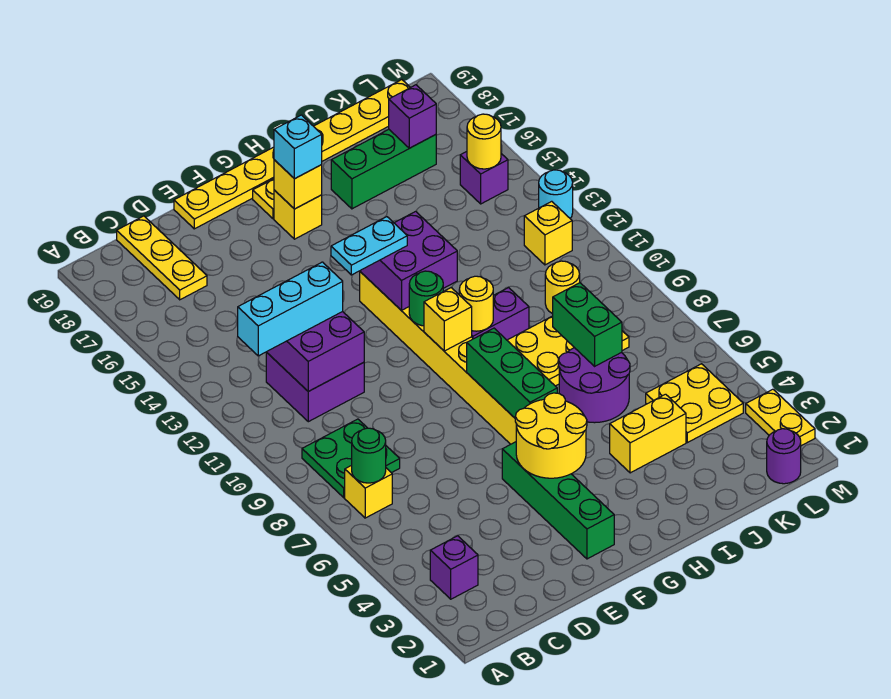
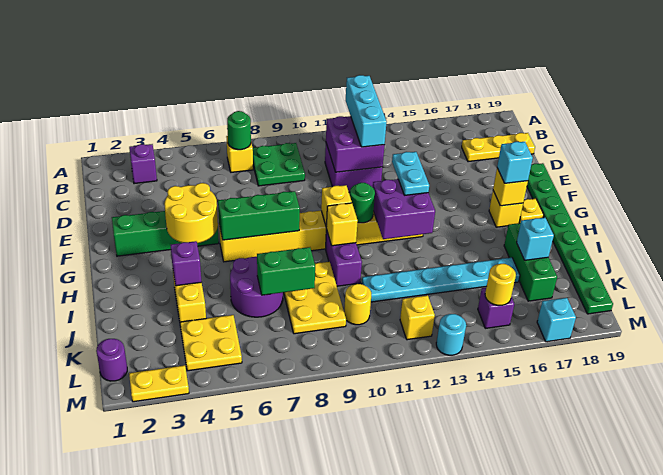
yellow plate E19:L19 level 1 -> green plate E19:L19 level 1
yellow round brick H10 level 2 -> yellow brick H10 level 2
none -> cyan plate J11:J16 level 1
none -> cyan brick J17 level 2
purple brick K17 level 2 -> purple brick I4 level 2
none -> cyan brick M17 level 1

